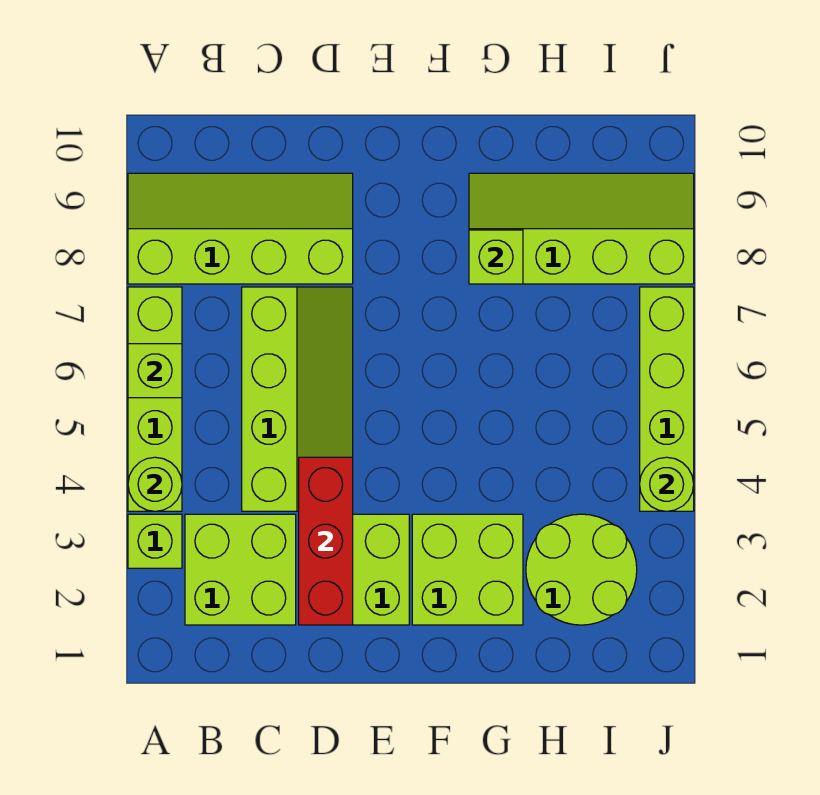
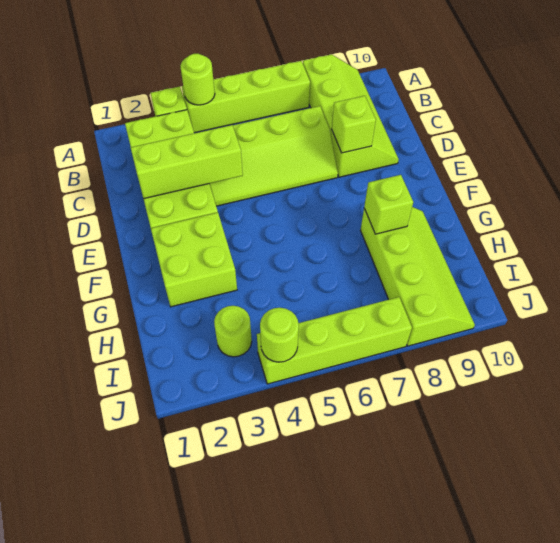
lime brick A6 level 2 -> lime brick D8 level 2
red brick D2:D4 level 2 -> lime brick D2:D4 level 2
lime round brick H2:I3 level 1 -> lime round brick I3 level 1

